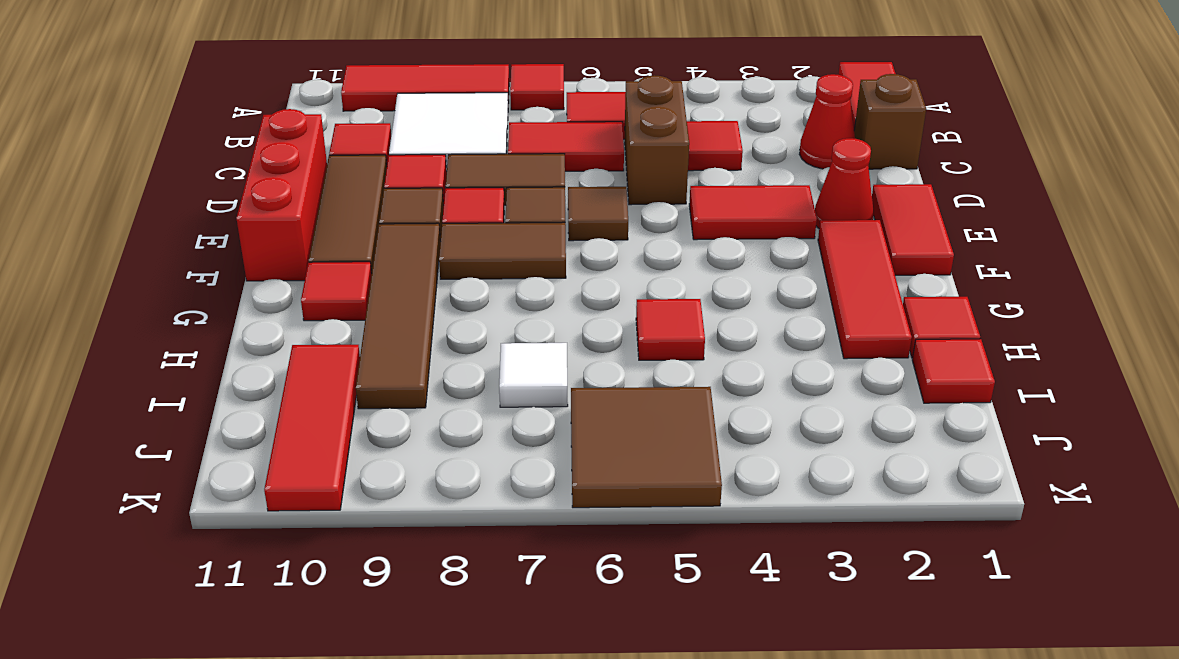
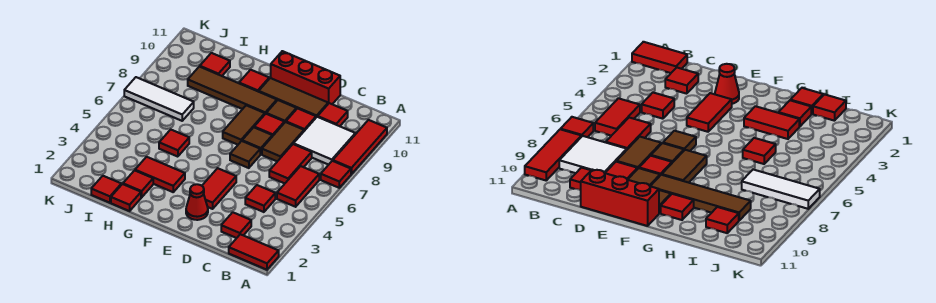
brown brick C1 level 1 -> none
red cone C2 level 1 -> red tile C2 level 1
brown brick C5:D5 level 1 -> none
red tile E1:F1 level 1 -> red tile G3:H3 level 1
red tile F2:H2 level 1 -> red tile H2 level 1
white tile I7 level 1 -> white tile I7:K7 level 1
red tile I10:K10 level 1 -> red tile I10 level 1
brown tile J5:K6 level 1 -> none

